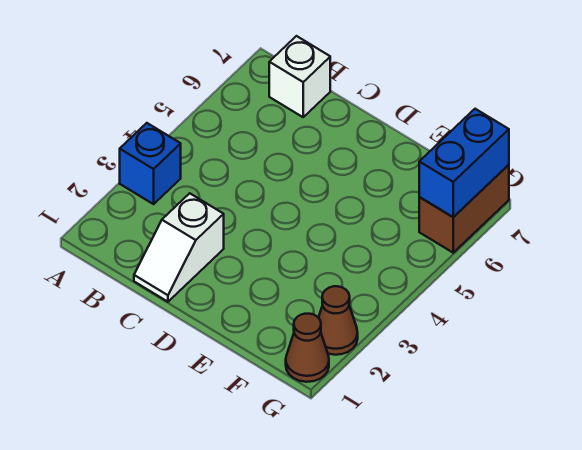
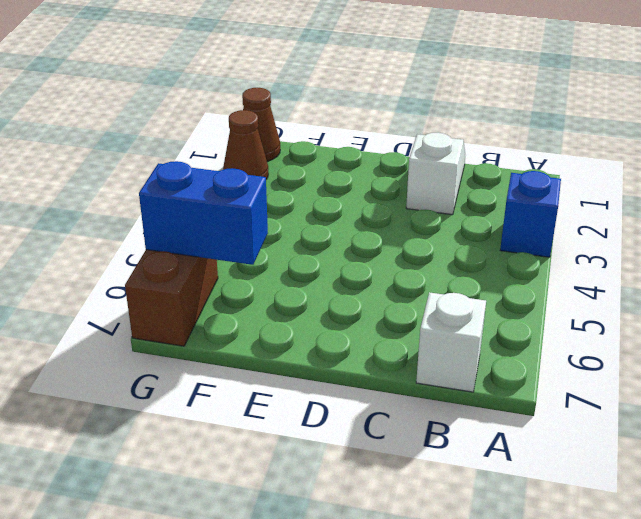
blue brick G6:G7 level 2 -> blue brick F6:G6 level 2

